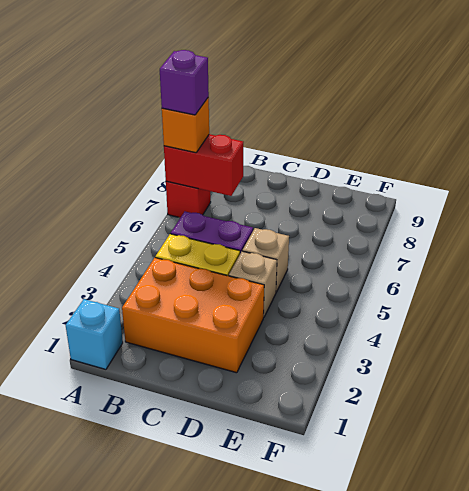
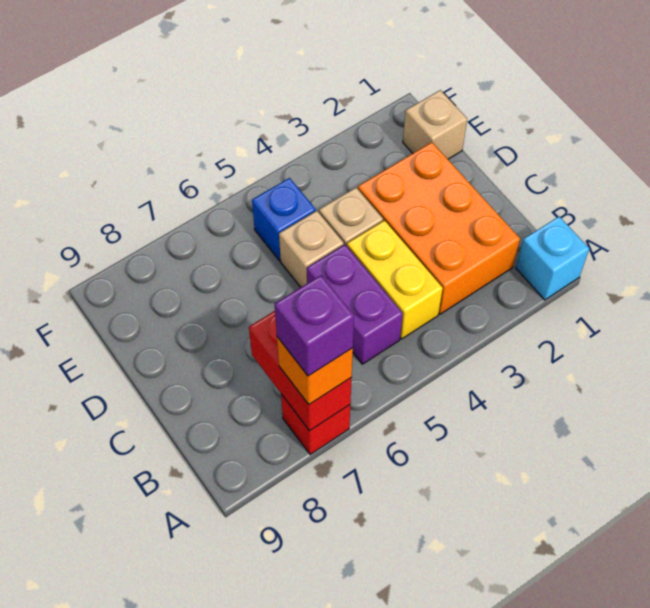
none -> tan brick E1 level 1
none -> blue brick E5 level 1

